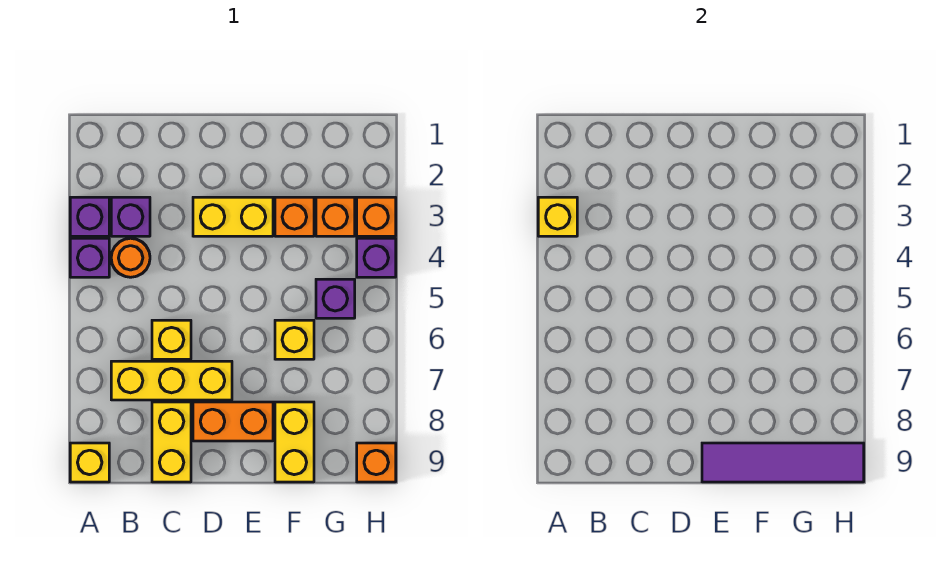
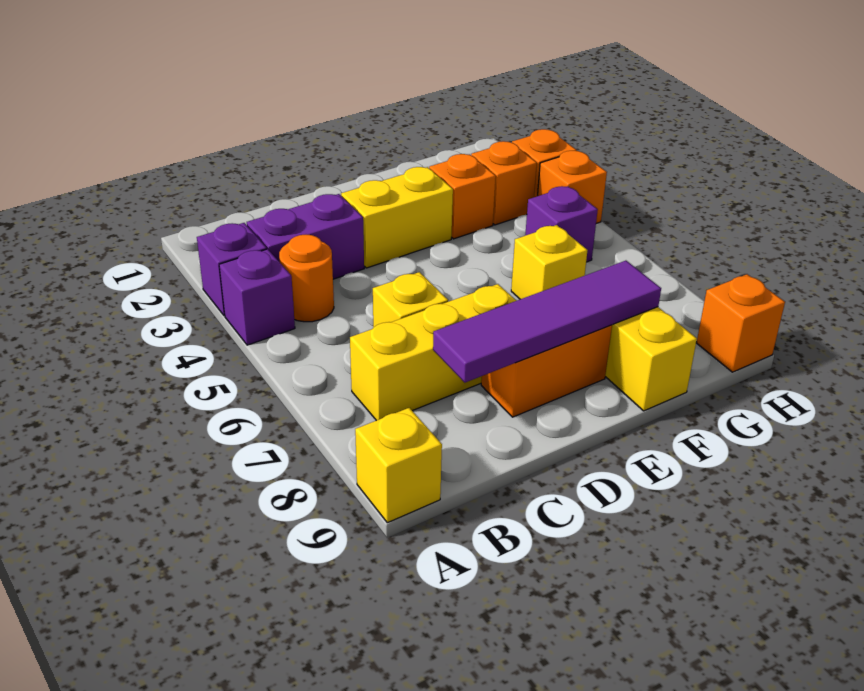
yellow brick A3 level 2 -> none
purple brick B3 level 1 -> purple brick B3:C3 level 1
yellow brick C8:C9 level 1 -> none
purple tile E9:H9 level 2 -> purple tile C8:F8 level 2
purple brick H4 level 1 -> orange brick H4 level 1

